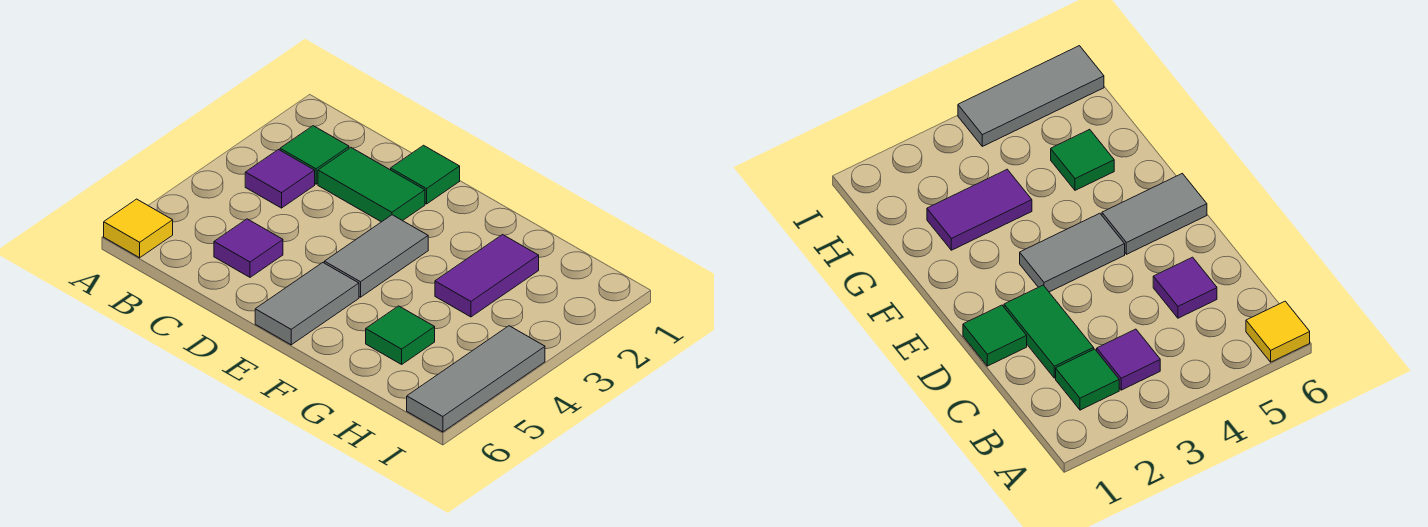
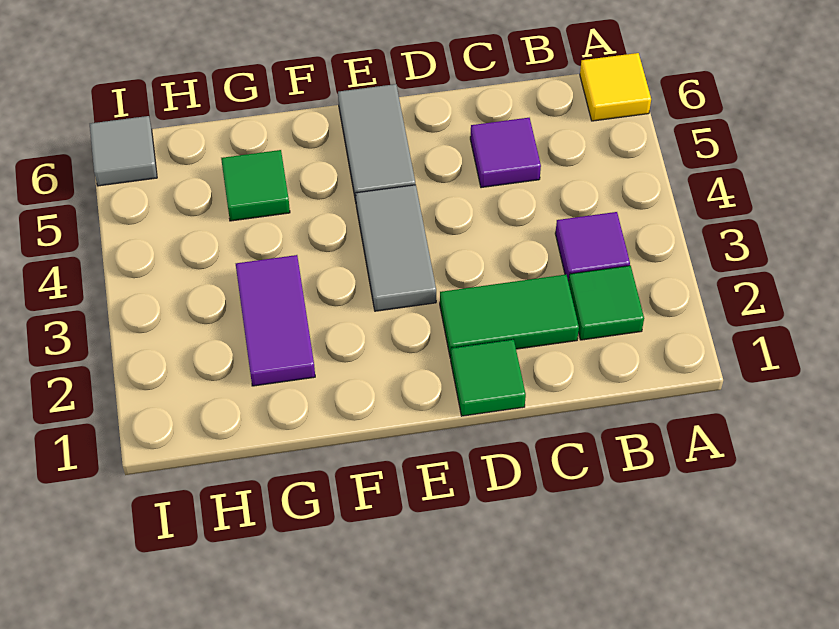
grey tile I4:I6 level 1 -> grey tile I6 level 1

